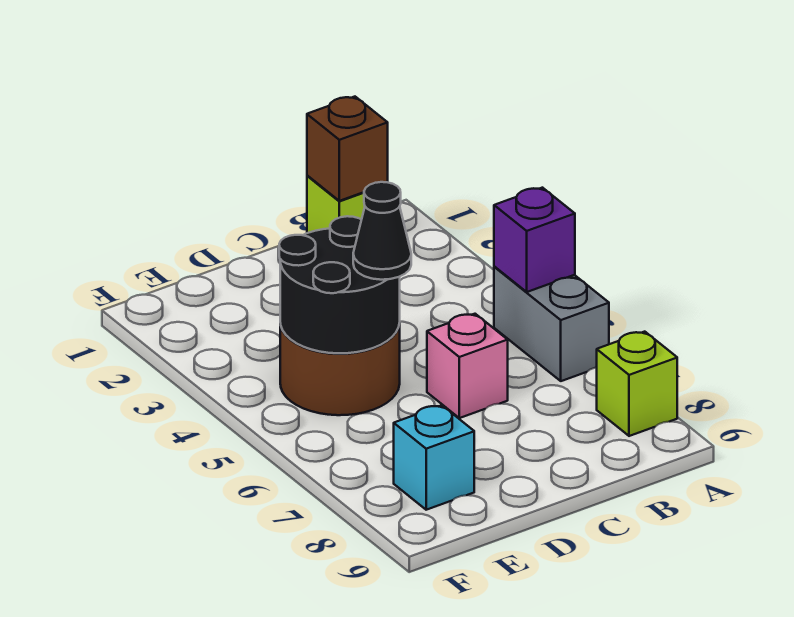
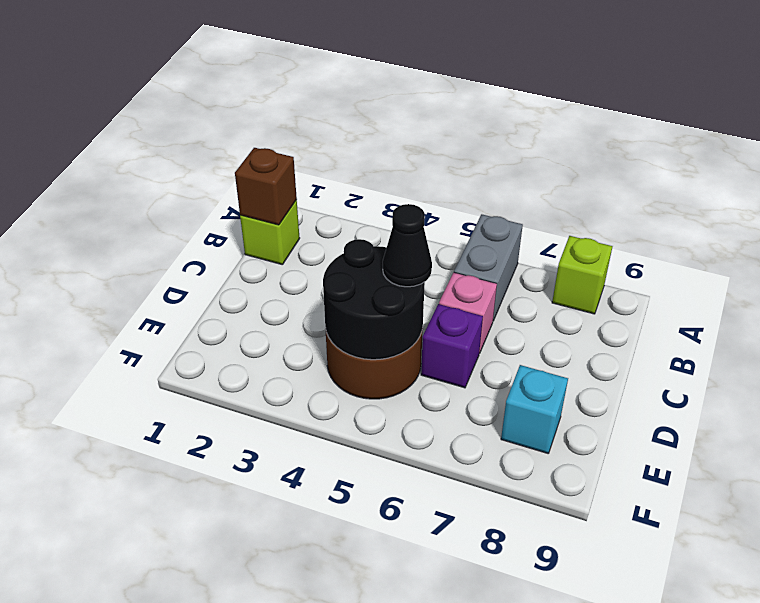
grey brick A5:A6 level 1 -> grey brick A6:B6 level 1
purple brick A5 level 2 -> purple brick D6 level 1

